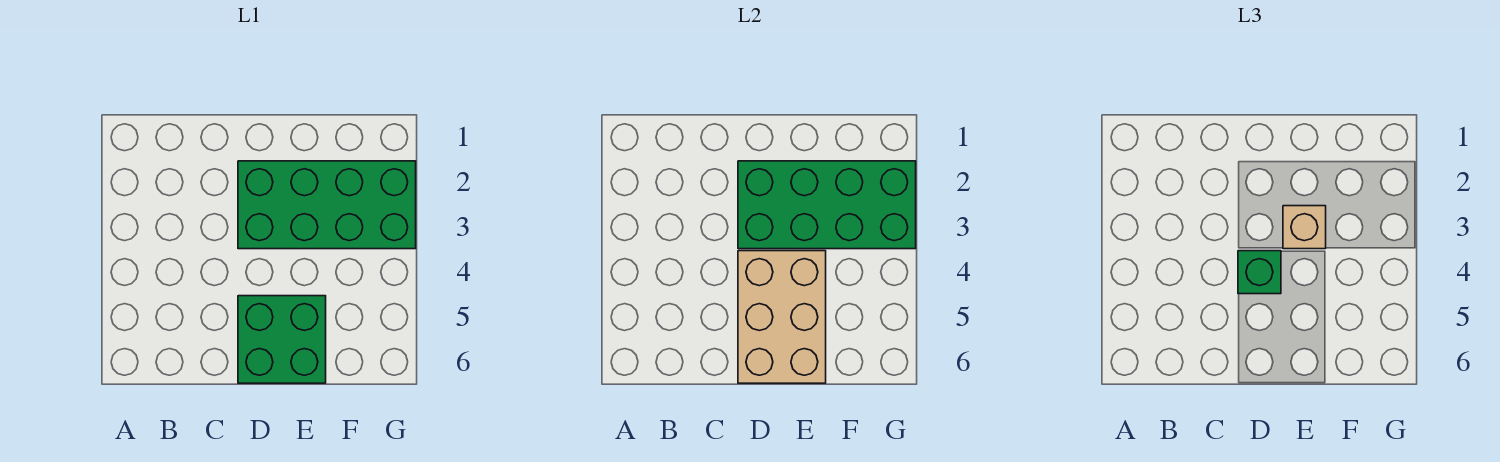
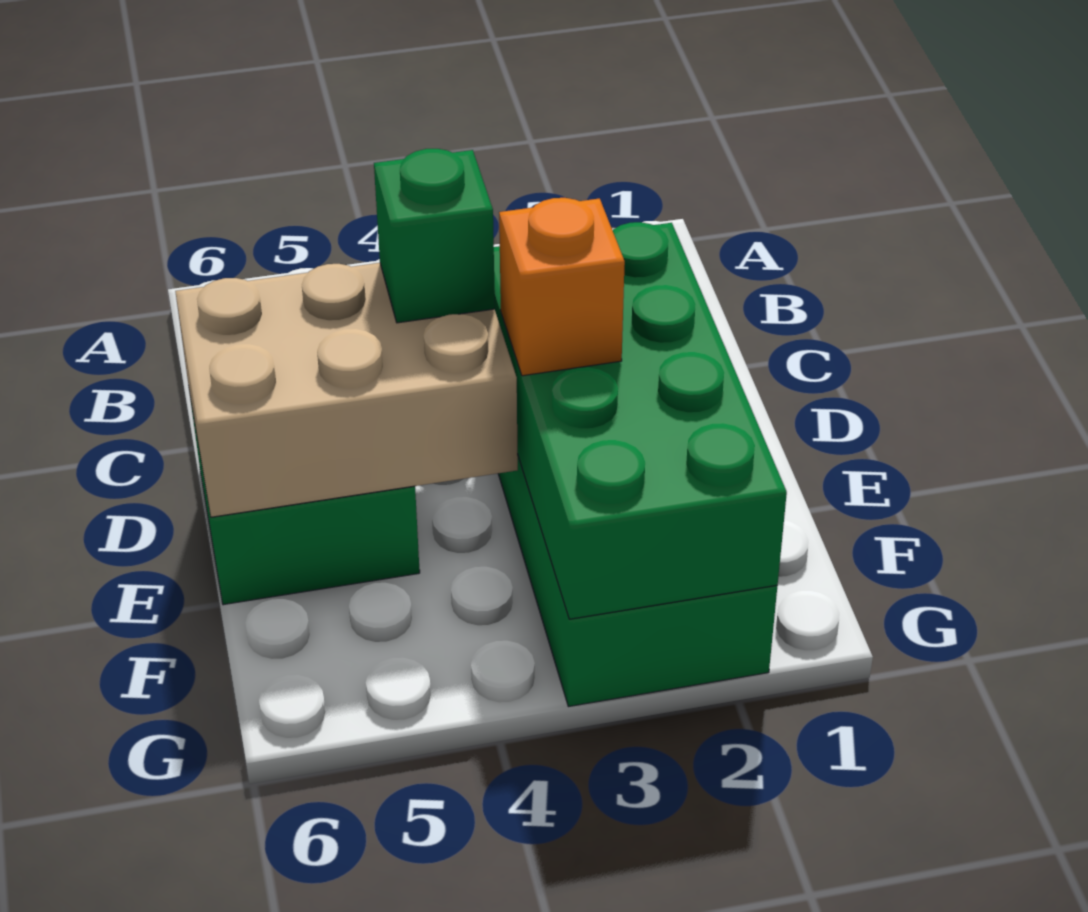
tan brick E3 level 3 -> orange brick E3 level 3

